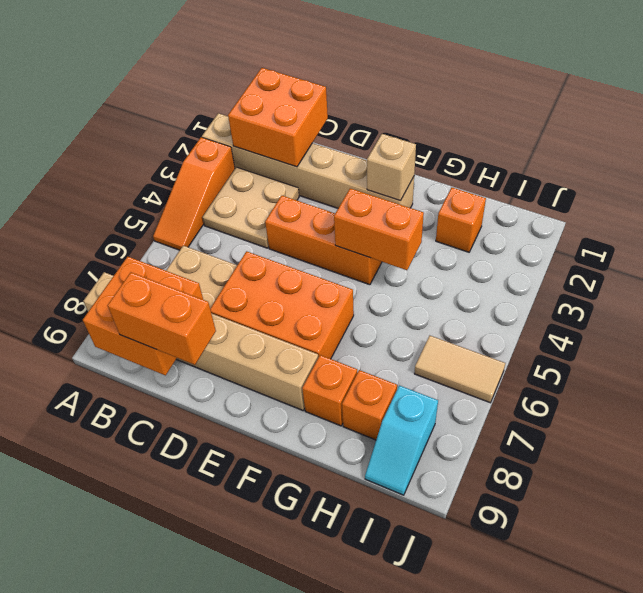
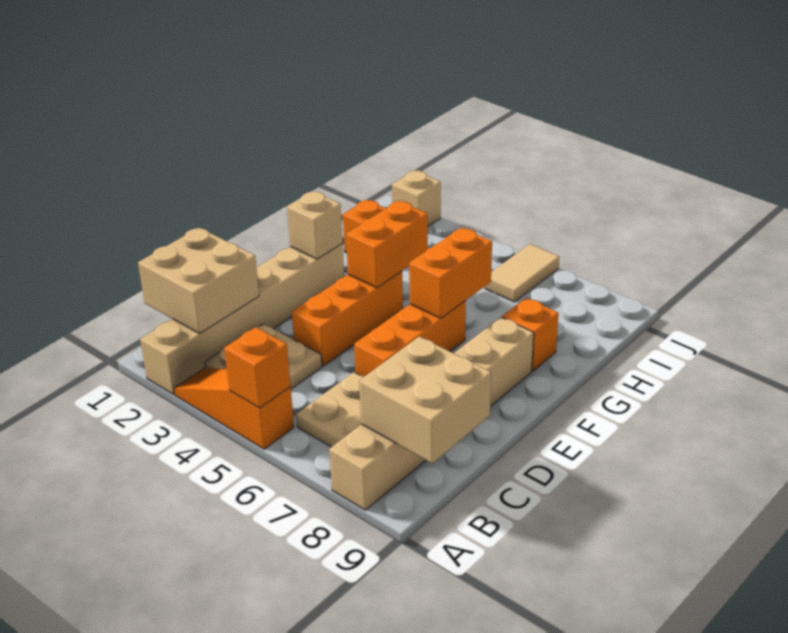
orange slope A3:A5 level 1 top 3 -> orange slope A3:A5 level 1 top 5
orange brick B1:C2 level 2 -> tan brick B1:C2 level 2
orange brick B8:C9 level 2 -> tan brick B8:C9 level 2
orange brick C9:D9 level 3 -> orange brick F6:G6 level 2
orange brick D6:F7 level 1 -> orange brick D6:F6 level 1
orange brick H8 level 1 -> orange brick A5 level 2
cyan slope I8:I9 level 1 top 8 -> none
none -> tan brick J2 level 1

